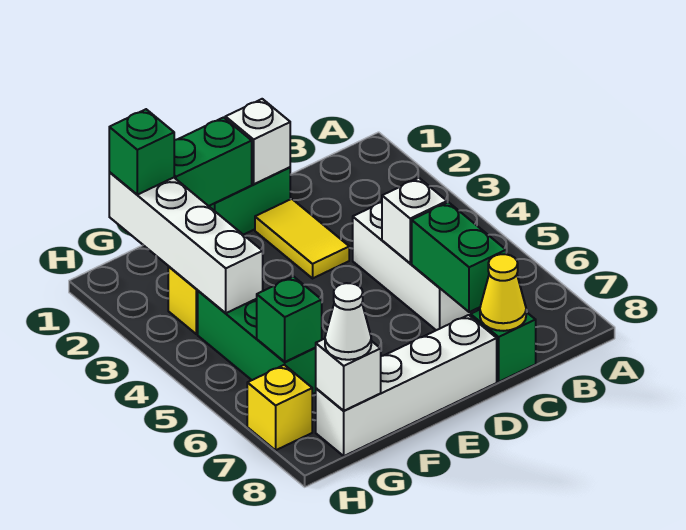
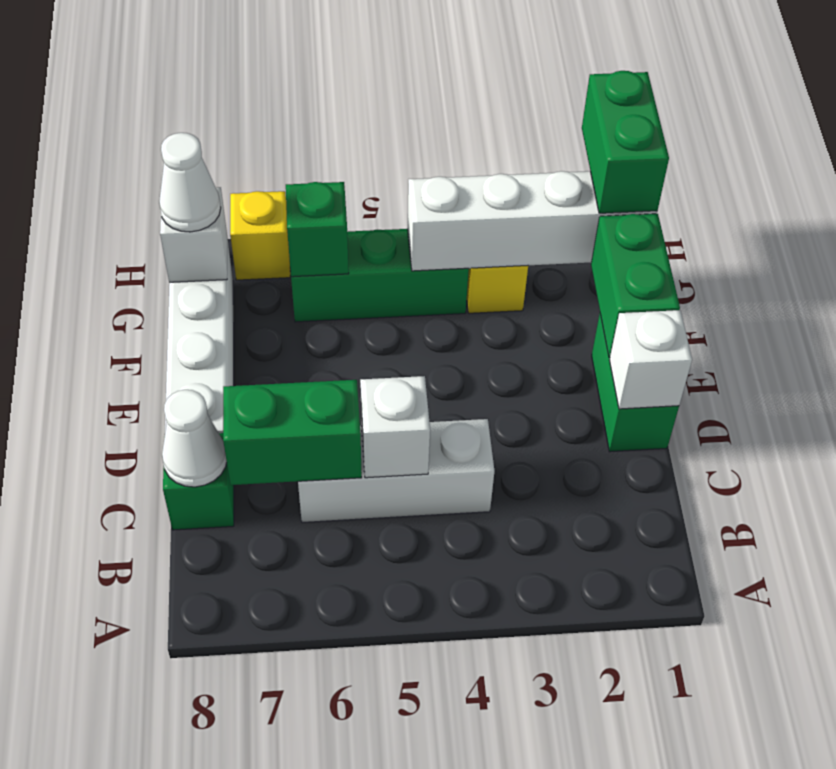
yellow cone C8 level 2 -> white cone C8 level 2
yellow tile D2:D3 level 1 -> none
green brick G1 level 3 -> green brick G1:H1 level 3

